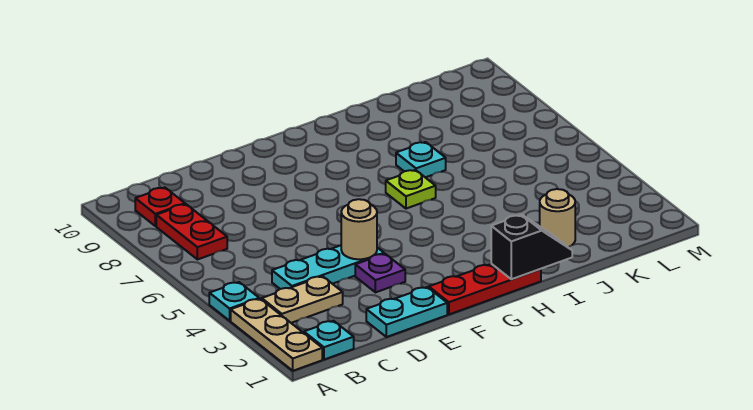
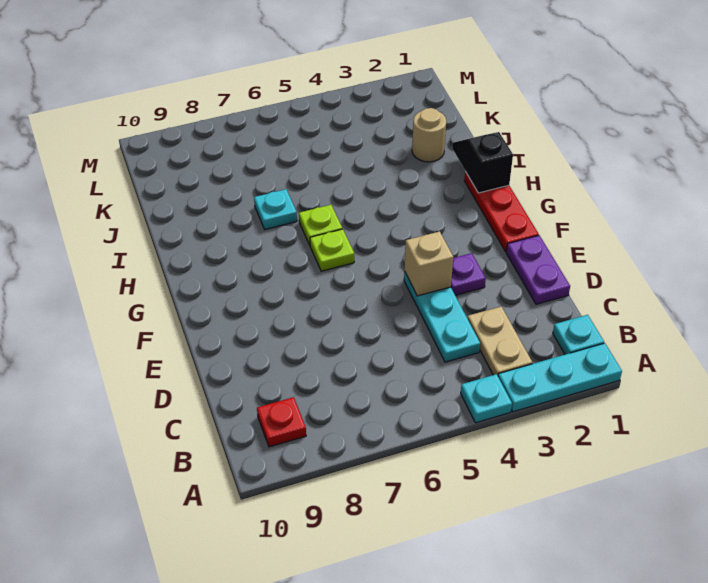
tan plate A1:A3 level 1 -> cyan plate A1:A3 level 1
red plate B7:B8 level 1 -> none
cyan plate D1:E1 level 1 -> purple plate D1:E1 level 1
tan round brick E4 level 2 -> tan brick E4 level 2
none -> lime plate G6 level 1

